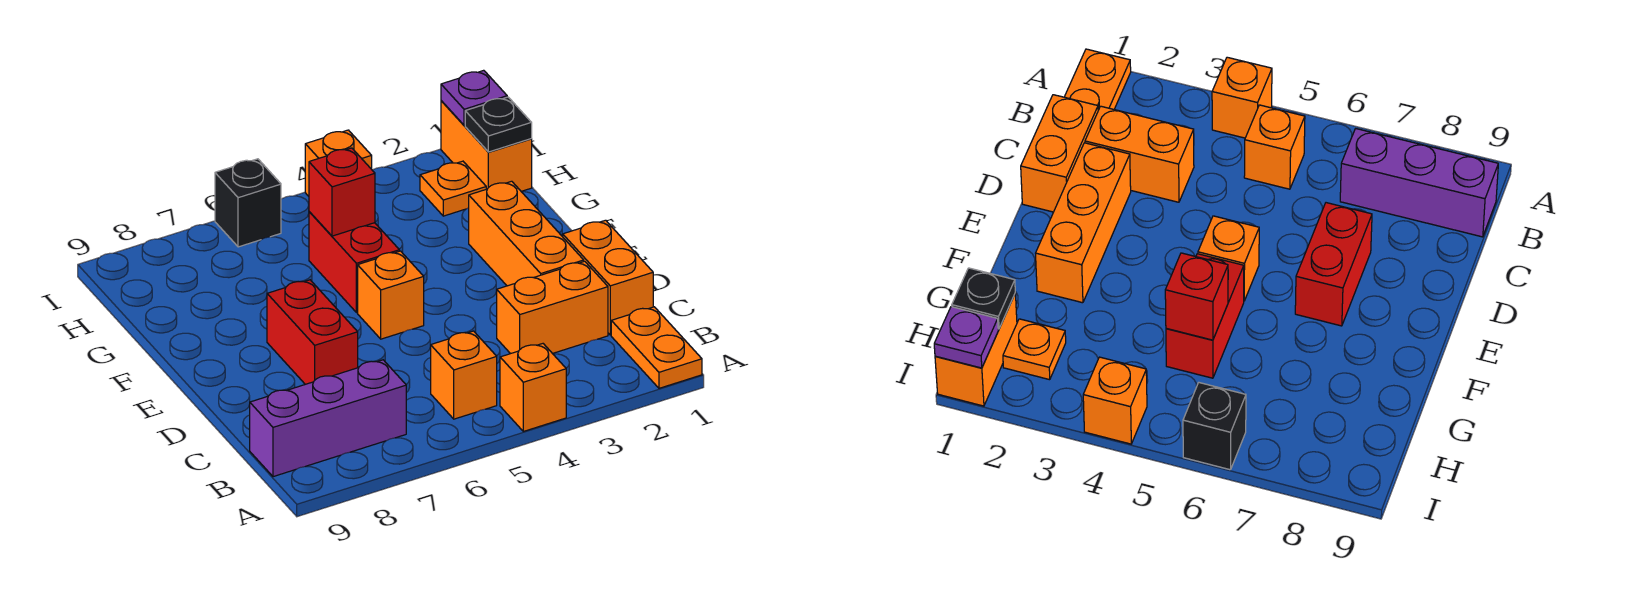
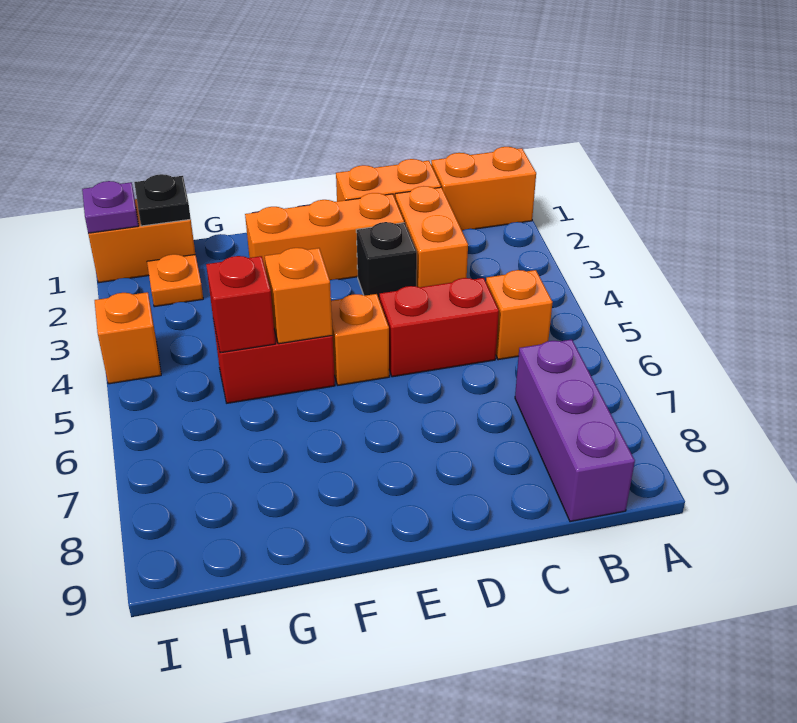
orange plate A1:B1 level 1 -> orange brick A1:B1 level 1
orange brick A4 level 1 -> orange brick F5 level 2
red brick D7:E7 level 1 -> red brick C5:D5 level 1
black brick I6 level 1 -> black brick D3 level 1

